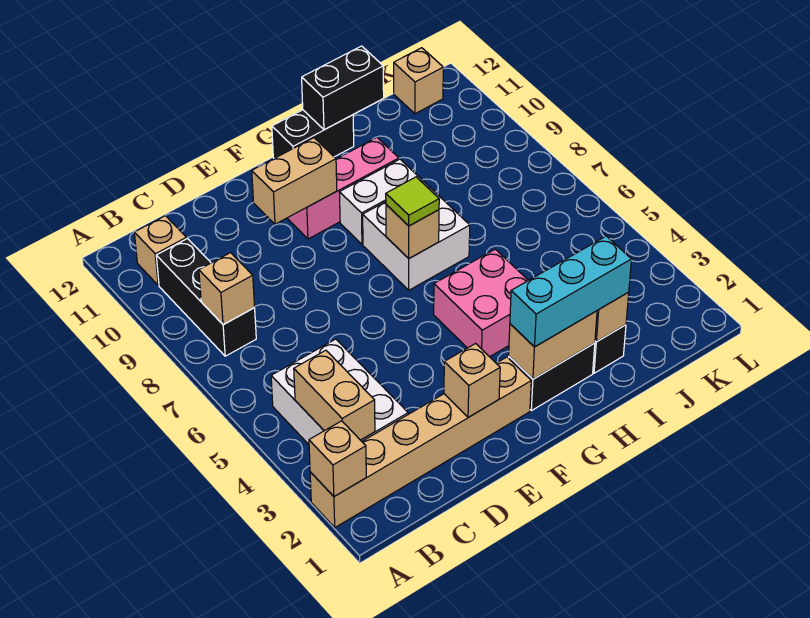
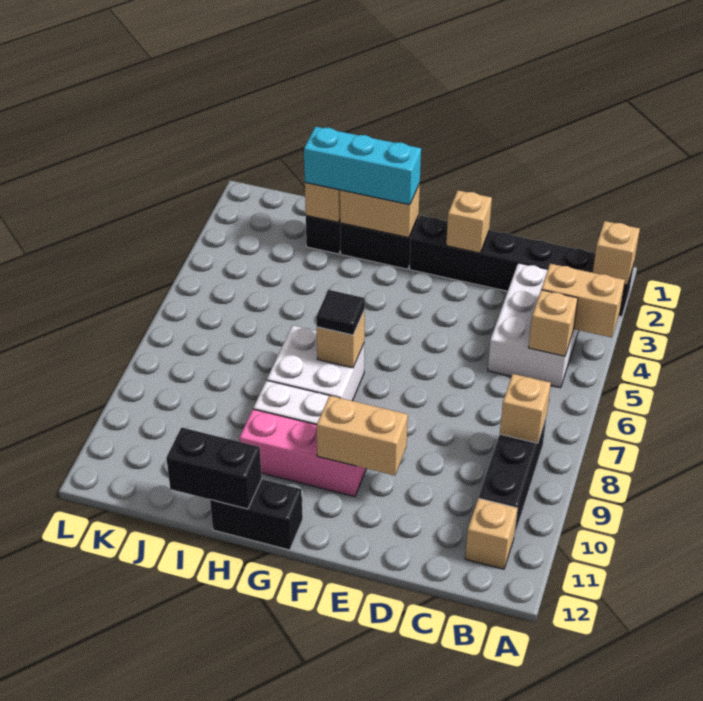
tan brick A2:F2 level 1 -> black brick A2:F2 level 1
tan brick B3:B4 level 2 -> tan brick A4:B4 level 2
pink brick G4:H5 level 1 -> none
lime tile G7 level 3 -> black tile G7 level 3
tan brick K12 level 1 -> tan brick B5 level 2

